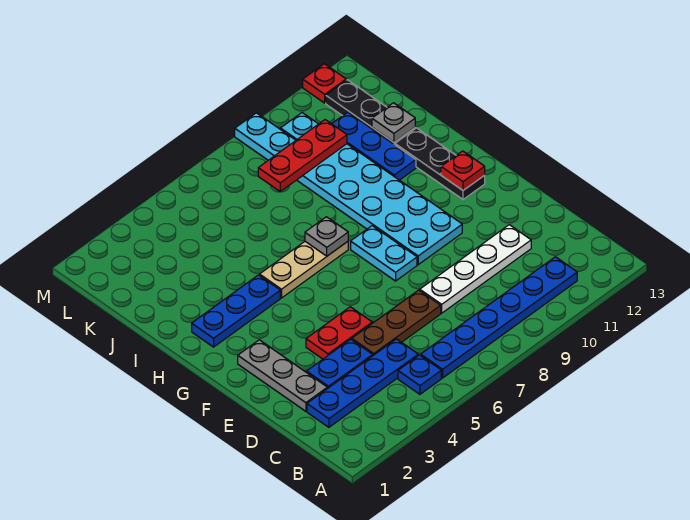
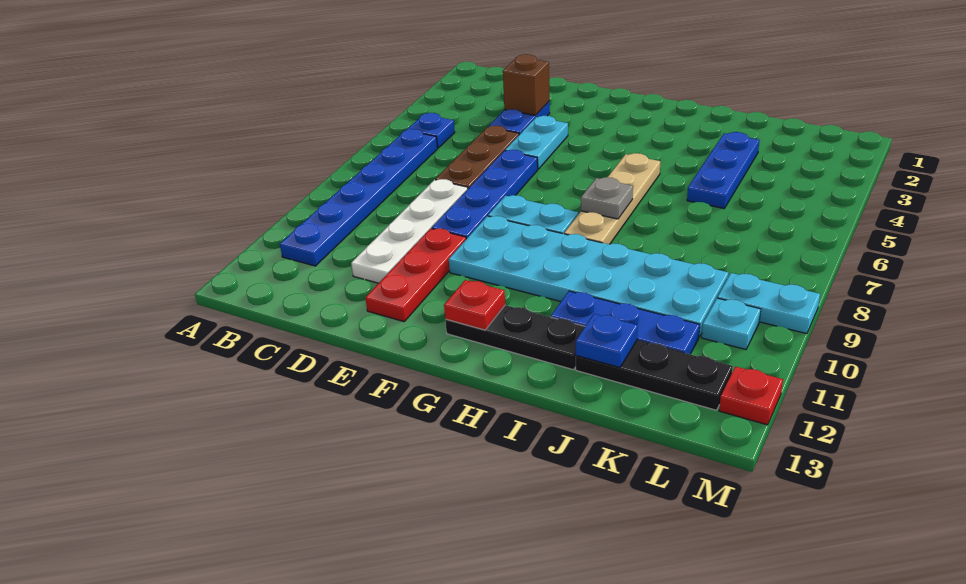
blue plate C2:C5 level 1 -> blue plate E6:E9 level 1
grey plate D2:F2 level 1 -> none
none -> brown brick D3 level 2
red plate E4:E5 level 1 -> cyan plate E4:E5 level 1
blue plate H2:H4 level 1 -> blue plate J3:J5 level 1
tan plate H5:H7 level 1 -> tan plate H5:H8 level 1
grey plate J12 level 2 -> blue plate J12 level 2
red plate K8:K10 level 2 -> red plate E10:E12 level 1

